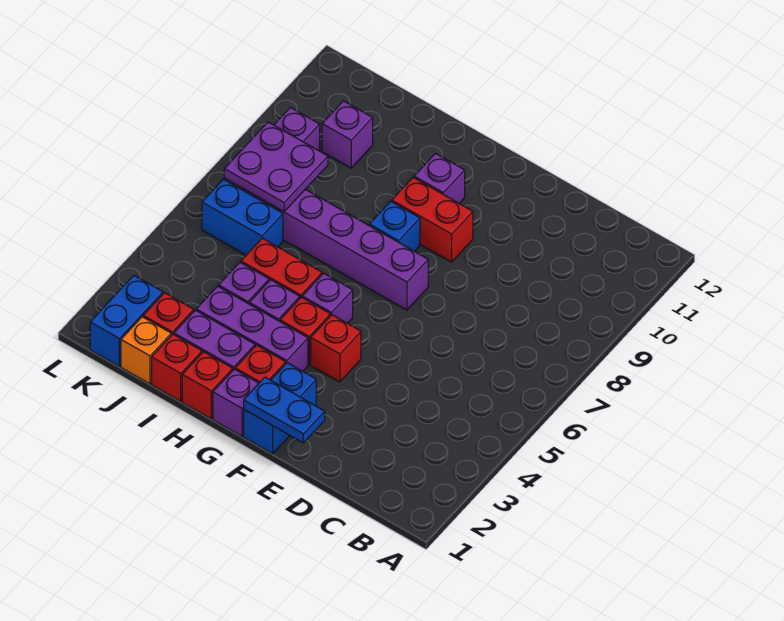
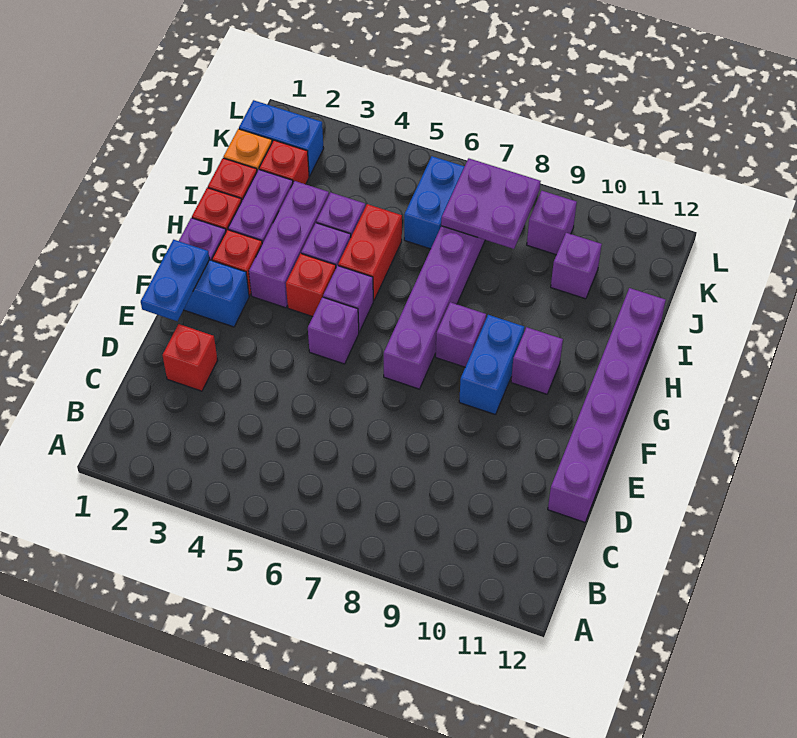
none -> purple brick D12:I12 level 1
red brick F4 level 1 -> red brick D2 level 1
none -> purple brick F5 level 1
red brick F9:G9 level 1 -> blue brick F9:G9 level 1
blue brick G8 level 1 -> purple brick G8 level 1

